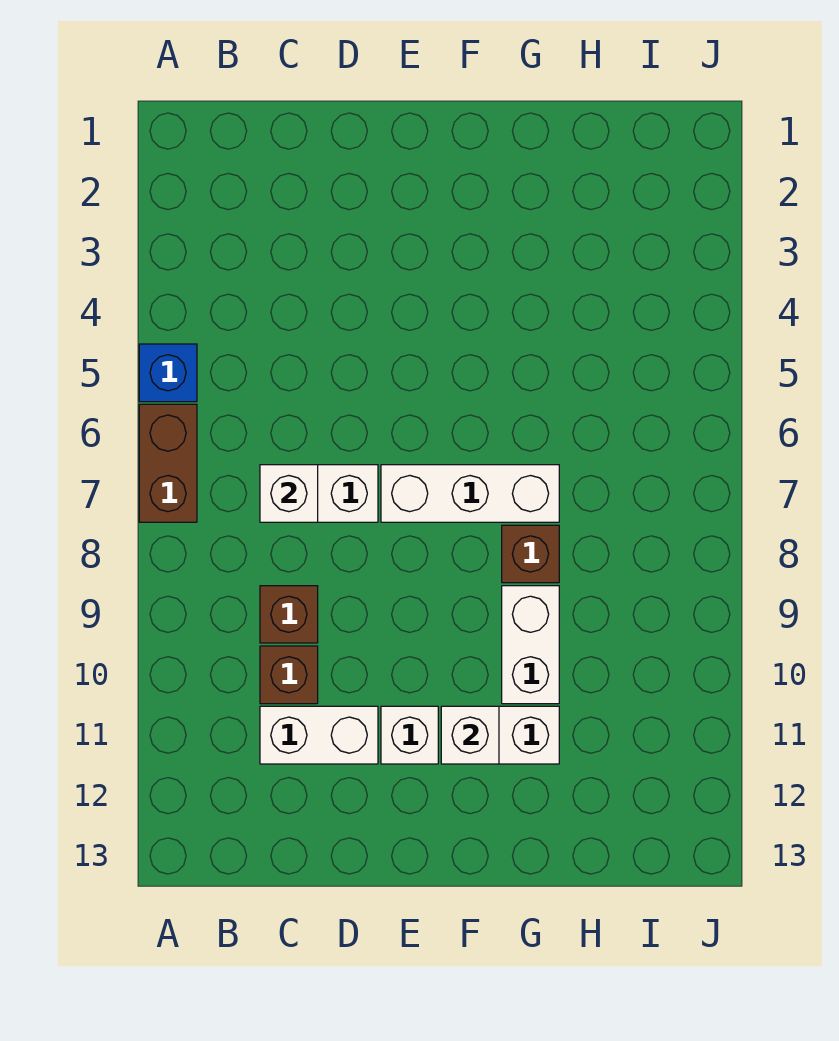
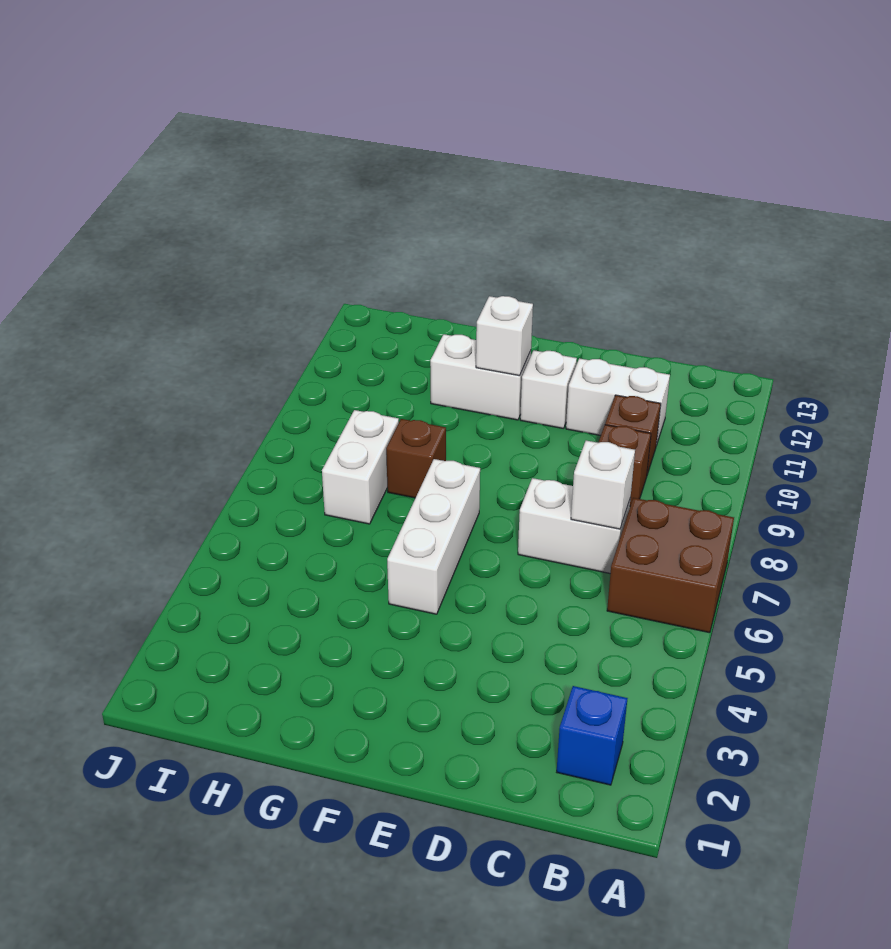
blue brick A5 level 1 -> blue brick B2 level 1
brown brick A6:A7 level 1 -> brown brick A6:B7 level 1
white brick E7:G7 level 1 -> white brick F5:F7 level 1
white brick G9:G10 level 1 -> white brick H7:H8 level 1

